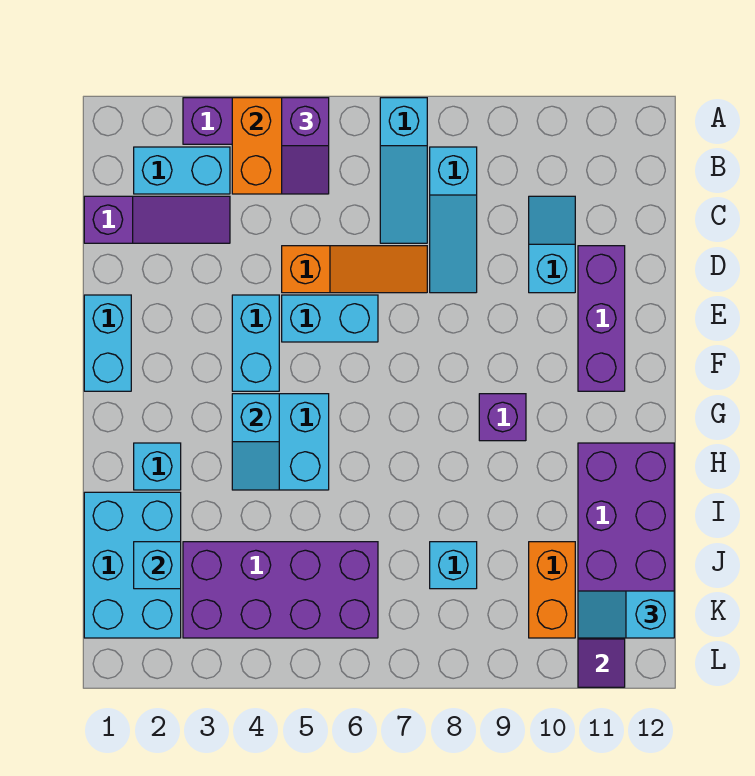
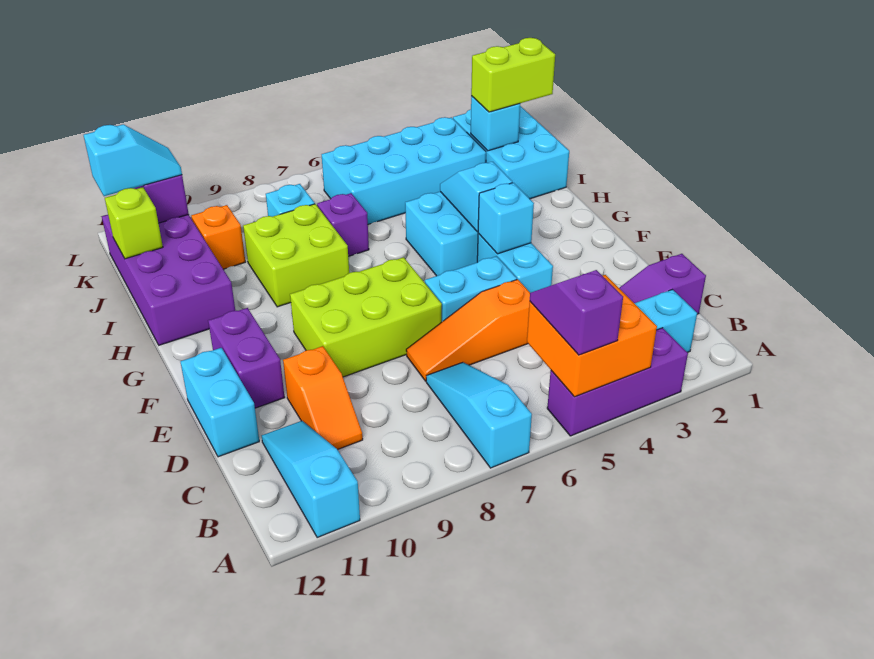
cyan slope B8:D8 level 1 top B -> cyan slope A11:C11 level 1 top A
cyan slope C10:D10 level 1 top D -> orange slope C10:D10 level 1 top D
purple brick D11:F11 level 1 -> purple brick E11:F11 level 1
cyan brick E1:F1 level 1 -> cyan brick D12:E12 level 1
none -> lime brick E7:F9 level 1
purple brick G9 level 1 -> purple brick I7 level 1
cyan brick H2 level 1 -> cyan brick F4 level 2
none -> lime brick H8:I9 level 1
none -> lime brick J1:J2 level 3
purple brick J3:K6 level 1 -> cyan brick J3:K6 level 1
orange brick J10:K10 level 1 -> orange brick J10 level 1
none -> lime brick J12 level 2

